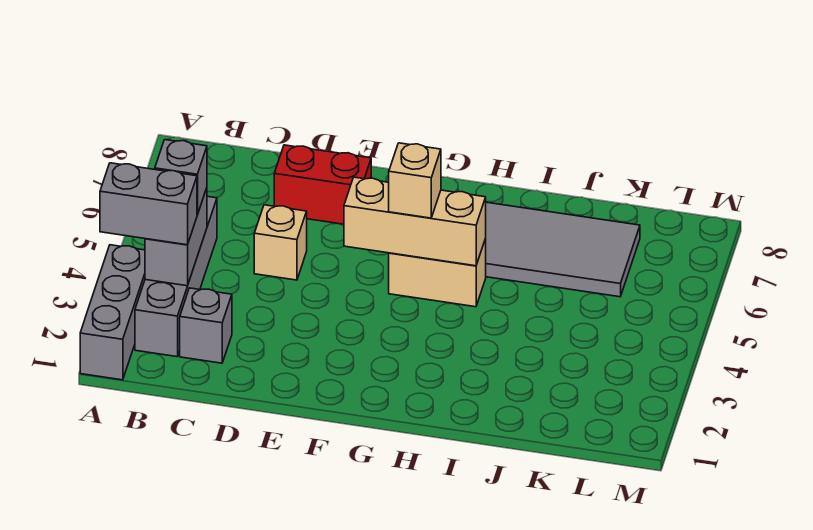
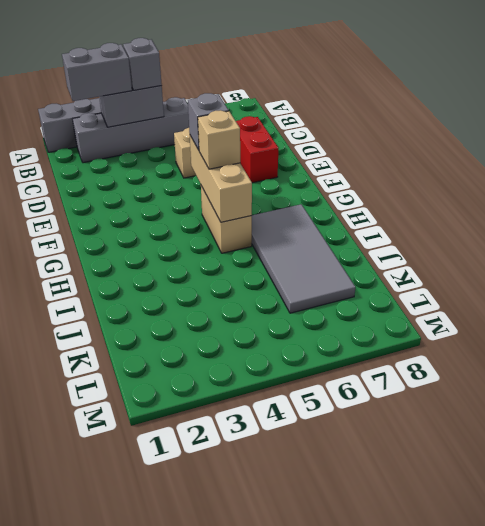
grey brick A3:B3 level 3 -> grey brick B2:B3 level 3
grey brick C2 level 1 -> grey brick F5 level 3

